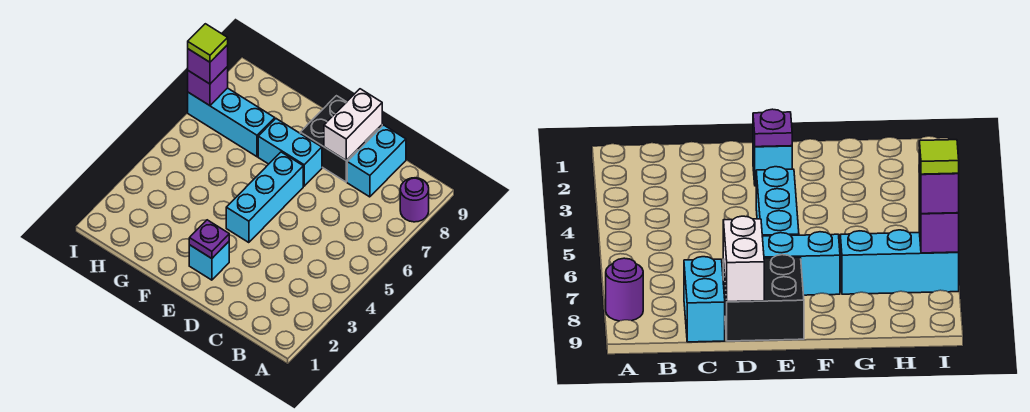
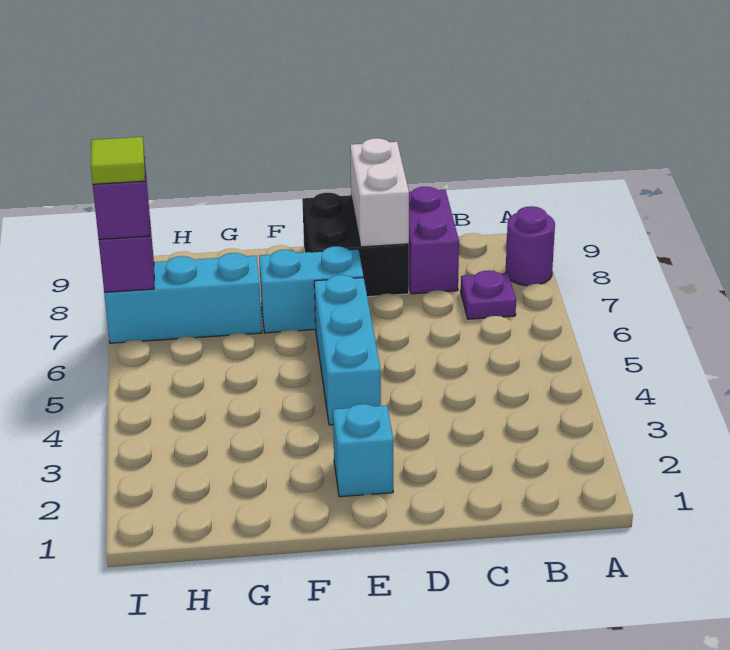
cyan brick C8:C9 level 1 -> purple brick C8:C9 level 1
purple plate E2 level 2 -> purple plate B7 level 1

